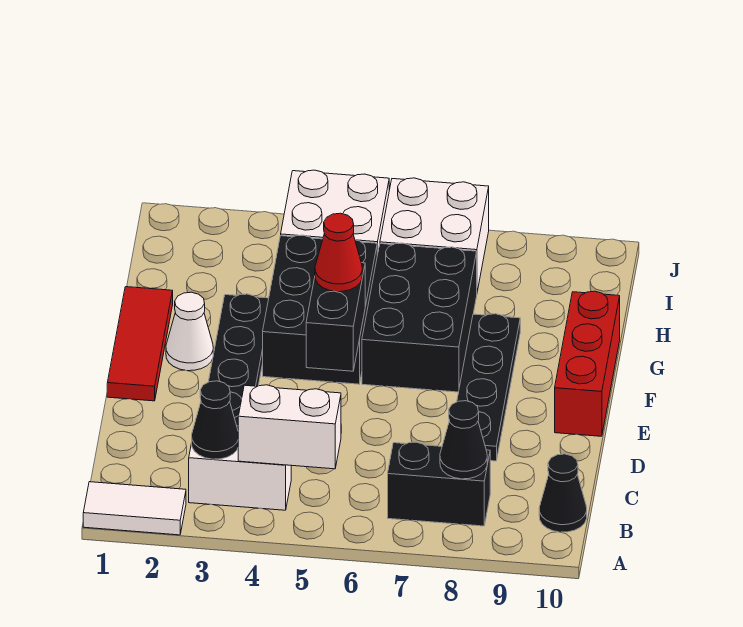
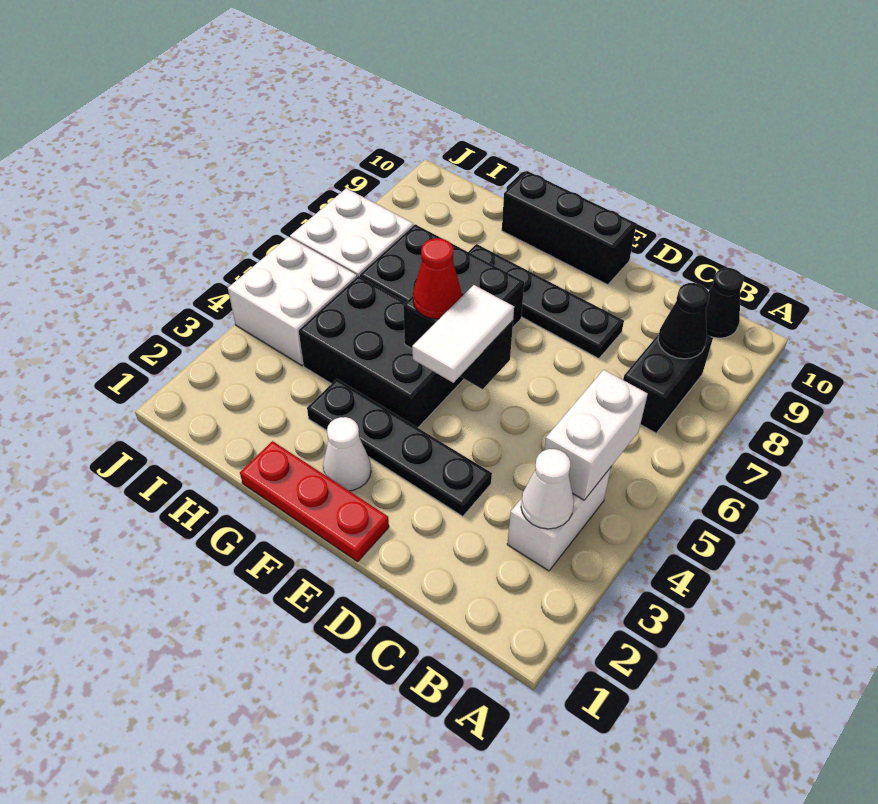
white tile A1:A2 level 1 -> white tile E4:E5 level 3
black cone B3 level 2 -> white cone B3 level 2
red tile E1:G1 level 1 -> red plate E1:G1 level 1
red brick E10:G10 level 1 -> black brick E10:G10 level 1

